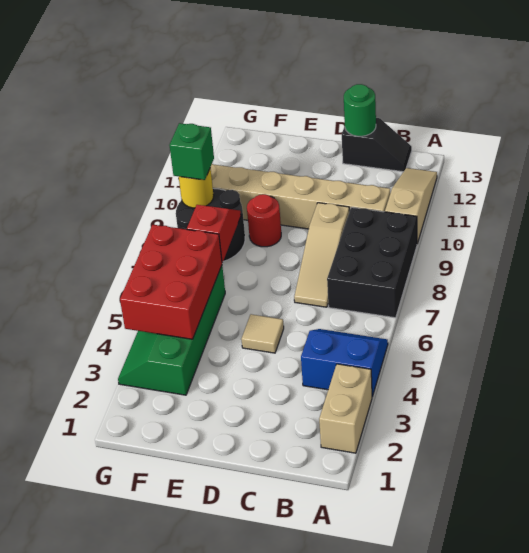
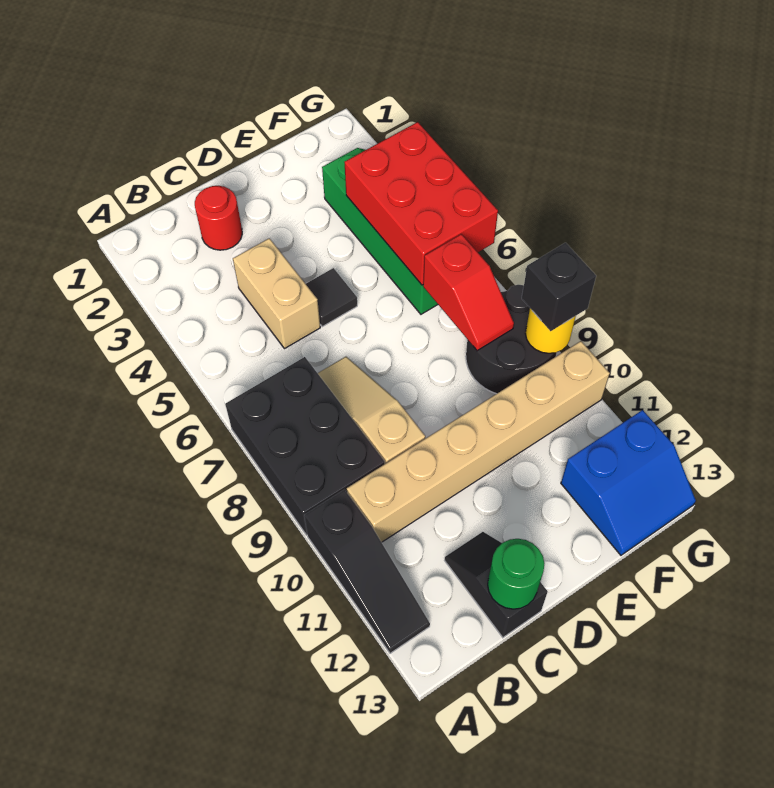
tan brick A2:A3 level 1 -> tan brick C4:C5 level 1
blue slope A4:B5 level 1 top 4 -> blue slope F12:G13 level 1 top 12
tan slope A10:A12 level 1 top 10 -> black slope A10:A12 level 1 top 10
black slope B13:C13 level 1 top C -> black slope C12:C13 level 1 top 13
tan tile D5 level 1 -> black tile D5 level 1
red round brick E9 level 1 -> red round brick C2 level 1
green brick G9 level 3 -> black brick G9 level 3

